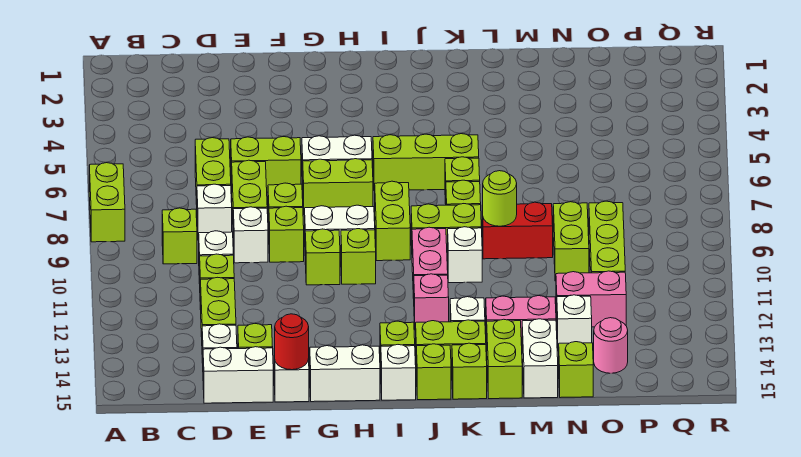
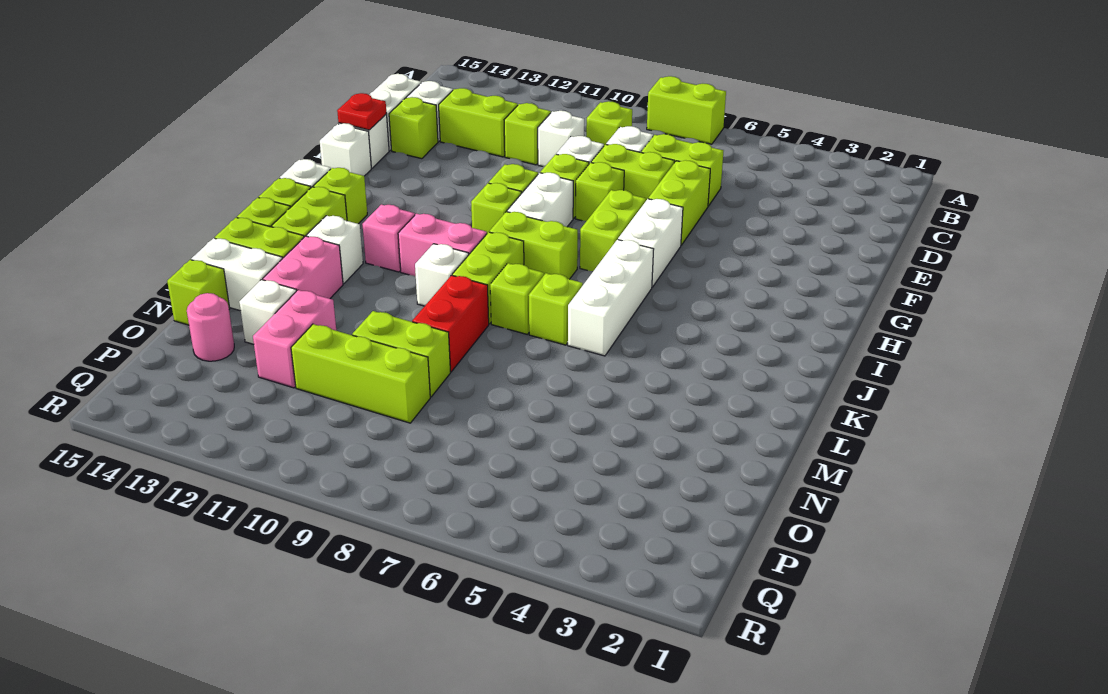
red round brick F15 level 2 -> red plate F15 level 2
white brick G15:H15 level 1 -> white brick G15 level 1
lime brick I6:K6 level 1 -> white brick I6:K6 level 1
lime round brick L9 level 2 -> none

